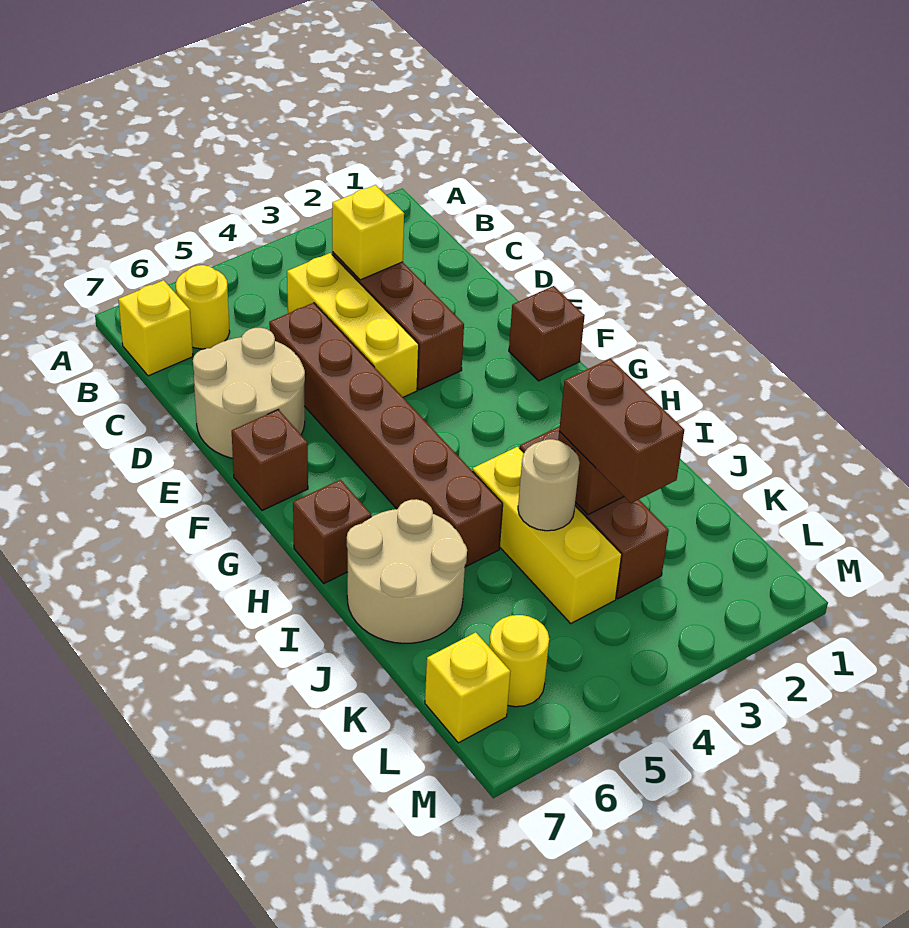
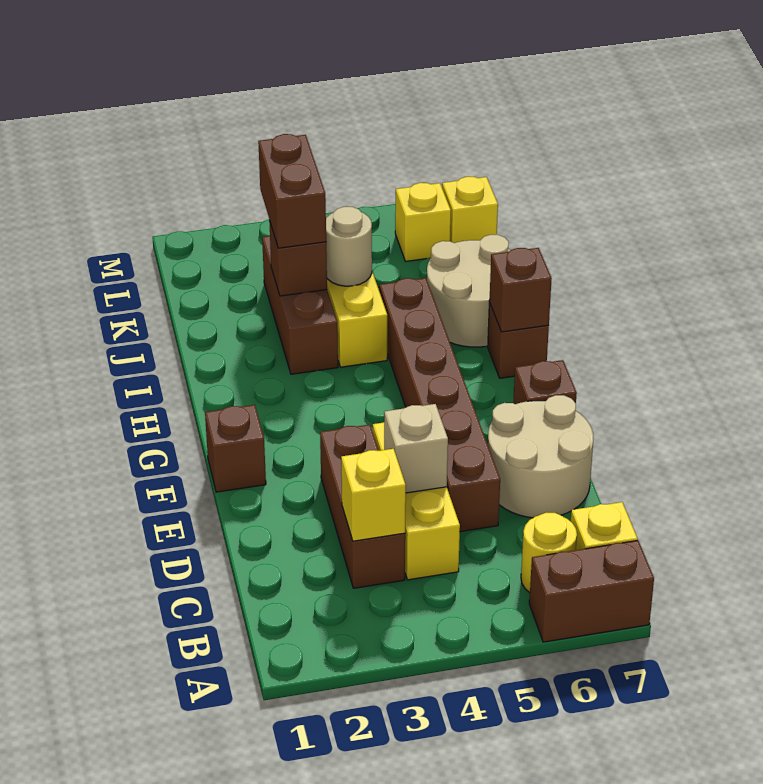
none -> brown brick A6:A7 level 1
none -> tan brick D4 level 2
none -> brown brick H7 level 2
yellow round brick L6 level 1 -> yellow brick L6 level 1

